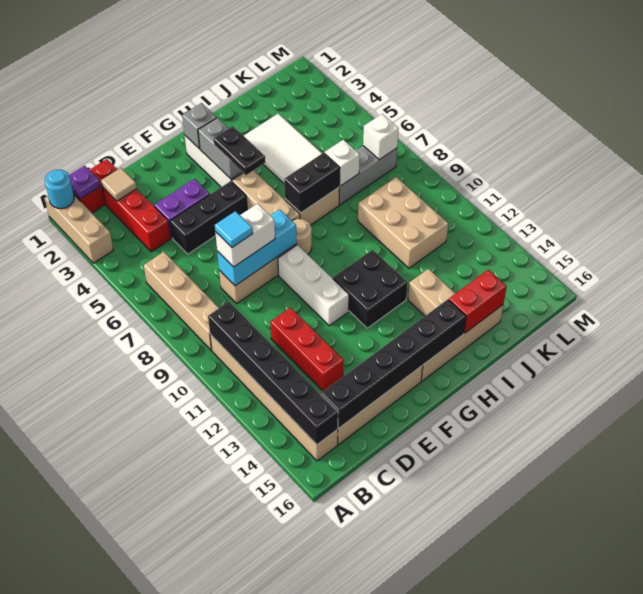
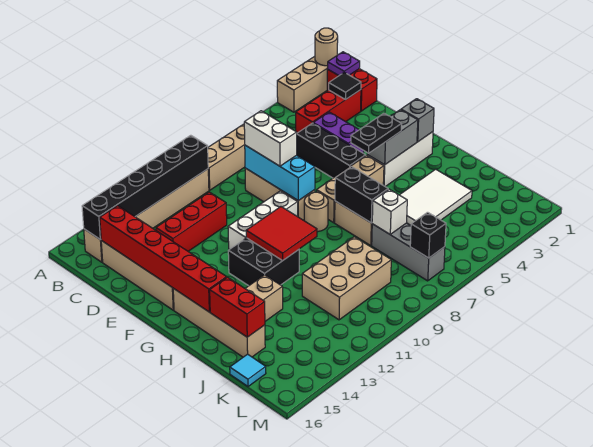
cyan round brick A1 level 2 -> tan round brick A1 level 2
tan tile C2 level 2 -> black tile C2 level 2
black brick C15:H15 level 2 -> red brick C15:H15 level 2
cyan tile D8 level 4 -> cyan tile K16 level 1
none -> red tile G10:H11 level 2
white brick L7 level 2 -> black brick L7 level 2

